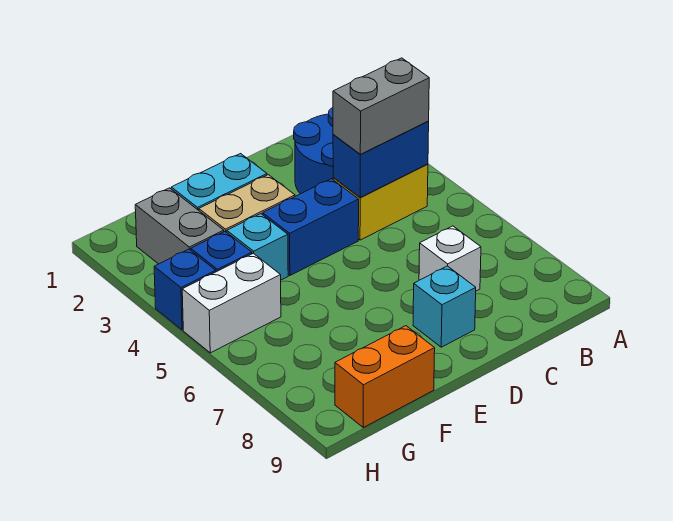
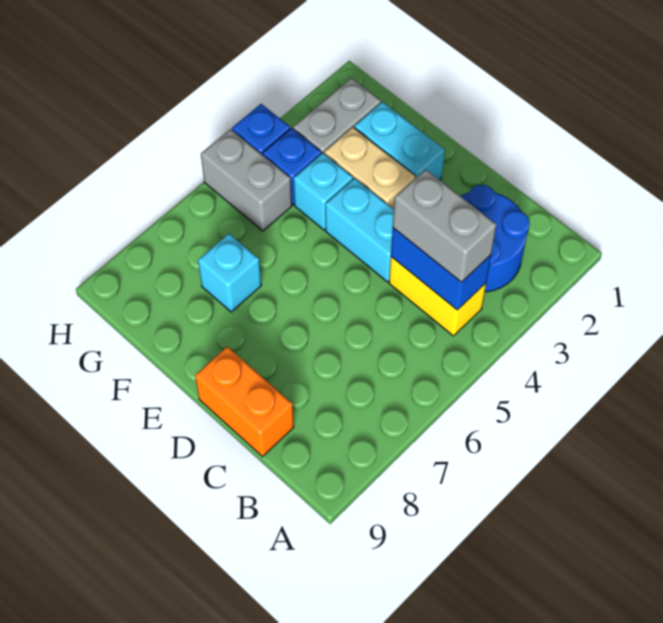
white brick C7 level 1 -> none
blue brick D4:E4 level 1 -> cyan brick D4:E4 level 1
cyan brick D8 level 1 -> cyan brick F7 level 1
orange brick F9:G9 level 1 -> orange brick C9:D9 level 1
white brick G5:H5 level 1 -> grey brick G5:H5 level 1

